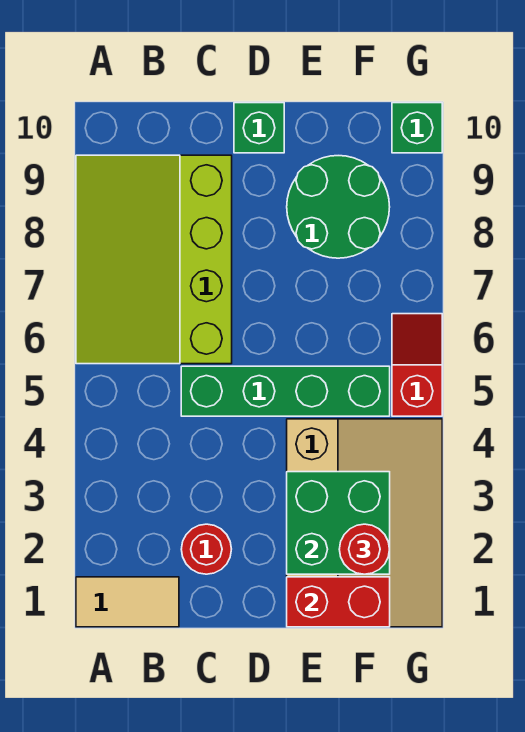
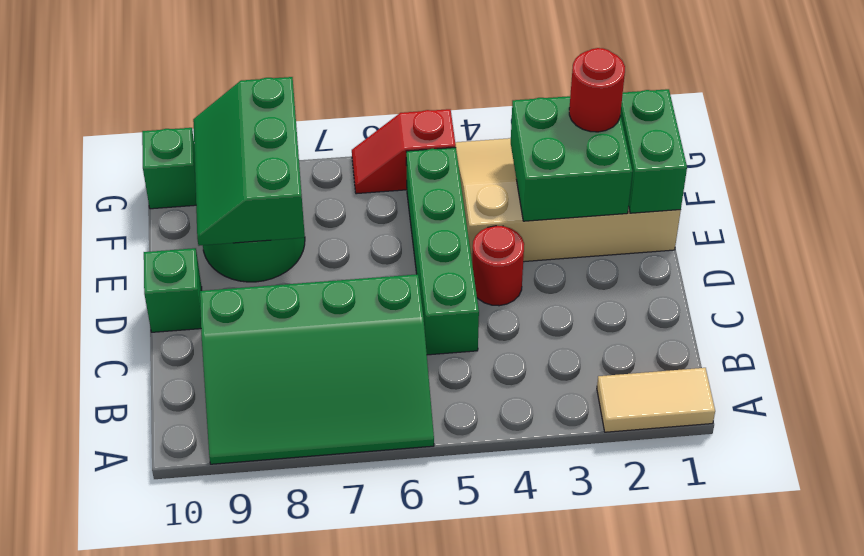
tan tile A1:B1 level 1 -> tan tile A1:A2 level 1
lime slope A6:C9 level 1 top C -> green slope A6:C9 level 1 top C
red round brick C2 level 1 -> red round brick D4 level 1
red brick E1:F1 level 2 -> green brick E1:F1 level 2
none -> green slope E8:G9 level 2 top 8

